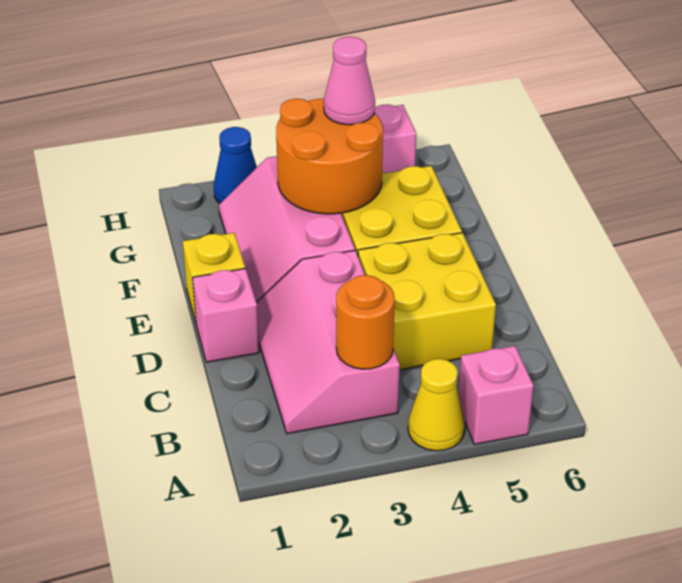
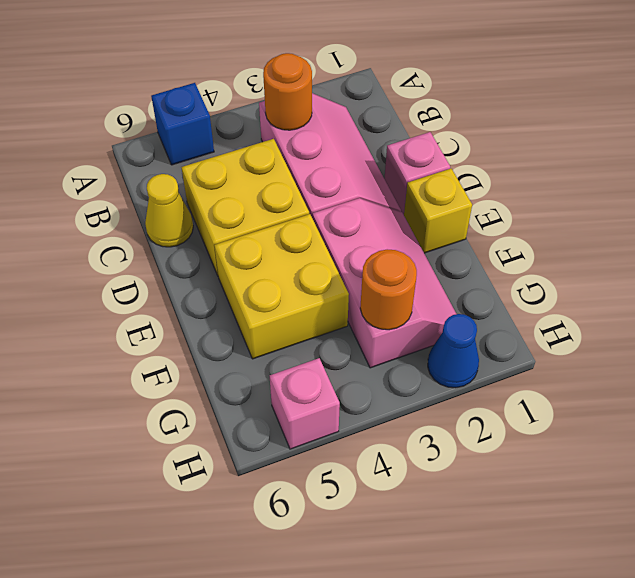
yellow cone A4 level 1 -> yellow cone C6 level 1
pink brick A5 level 1 -> blue brick A5 level 1
orange round brick F3:G4 level 2 -> orange round brick G3 level 2
pink cone G4 level 3 -> none

